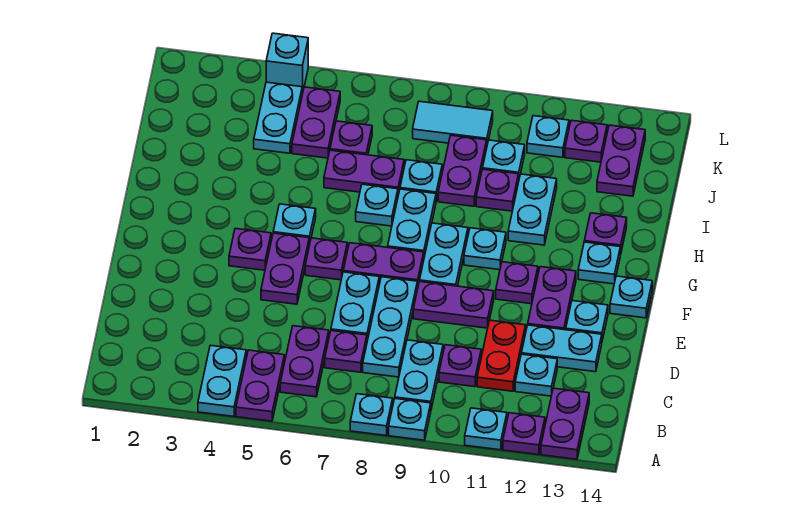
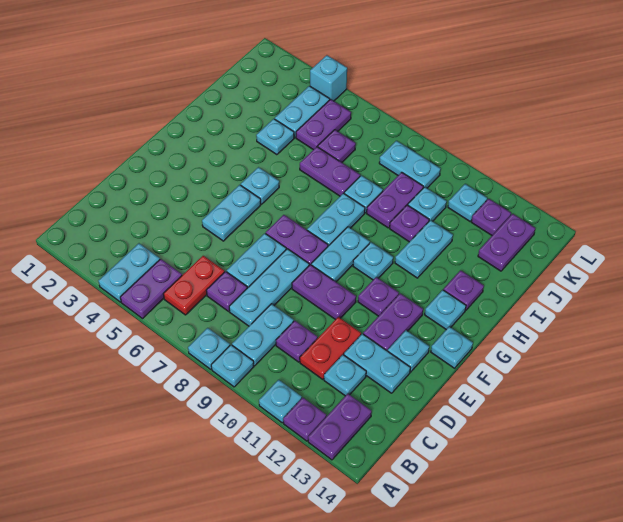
purple plate B6:C6 level 1 -> red plate B6:C6 level 1
purple plate E5:F5 level 1 -> cyan plate E5:F5 level 1
purple plate F4 level 1 -> none
purple plate F6 level 1 -> none
cyan plate H7 level 1 -> cyan plate I4 level 1
cyan tile K8:K9 level 1 -> cyan plate K8:K9 level 1

